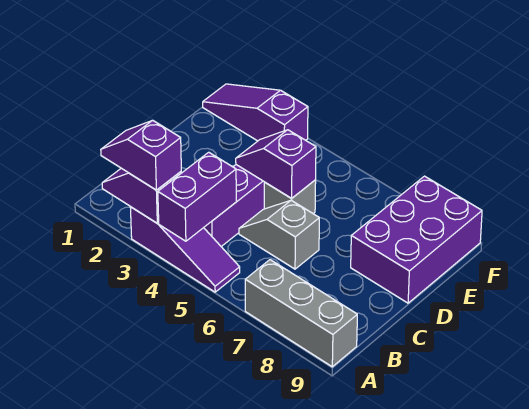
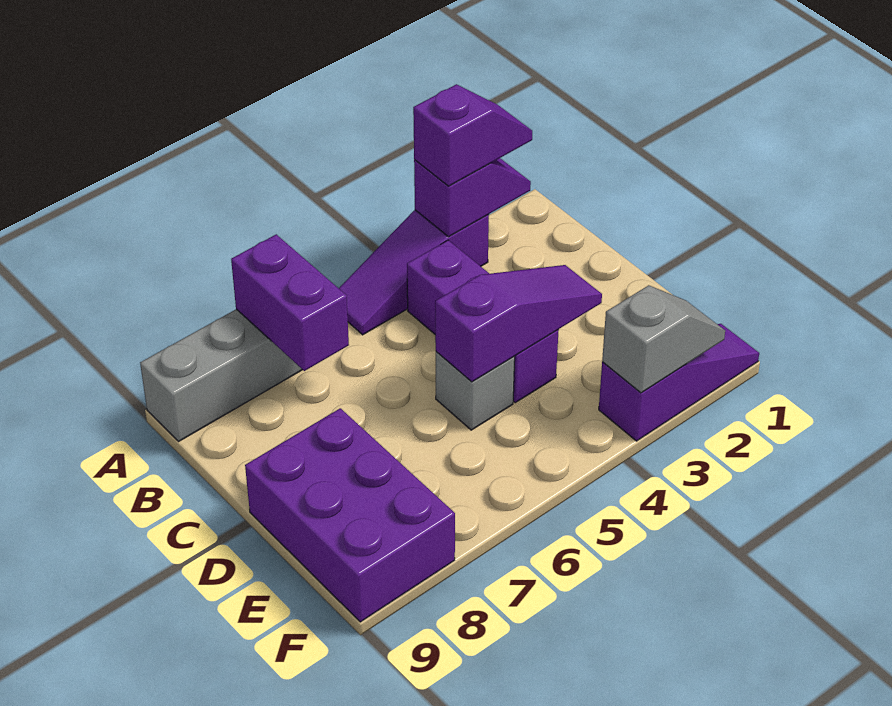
purple brick A4:B4 level 2 -> purple brick A7:B7 level 2
grey slope C5:C6 level 1 top 6 -> grey slope F2:F3 level 2 top 3
purple slope D4:D5 level 2 top 5 -> purple slope D3:D5 level 2 top 5

